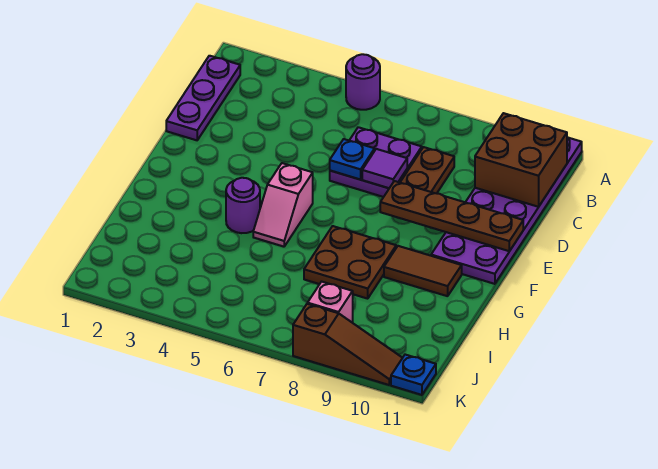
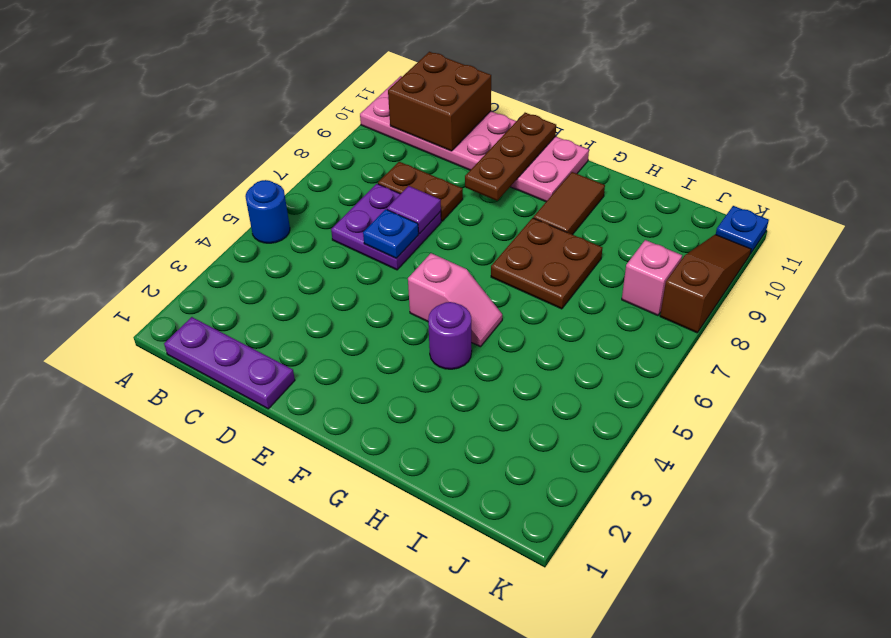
purple round brick A5 level 1 -> blue round brick A5 level 1
purple plate A10:F11 level 1 -> pink plate A10:F11 level 1
brown plate E8:E11 level 2 -> brown plate E9:E11 level 2

